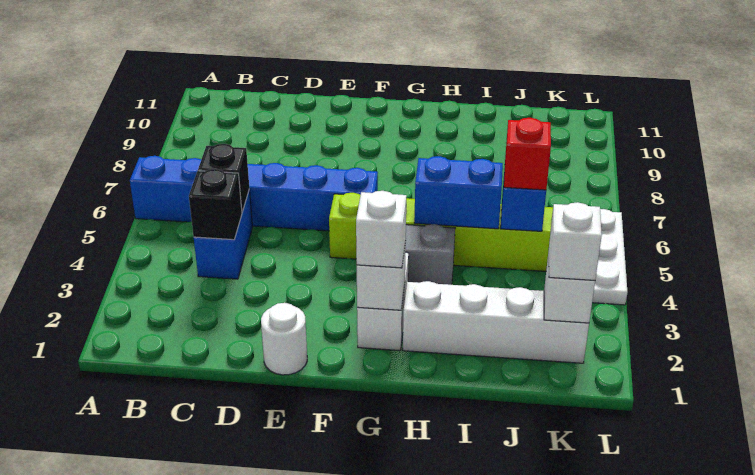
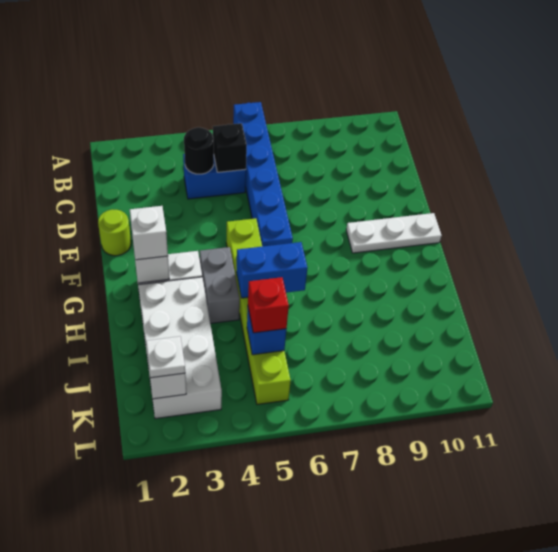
black brick C4 level 2 -> black round brick C4 level 2
white round brick E1 level 1 -> lime round brick E1 level 1
white brick H2:K2 level 1 -> white brick H2:K3 level 1
blue brick H5:I5 level 2 -> blue brick H5:H6 level 2
white brick K2 level 3 -> white plate K2 level 3
white plate L4:L6 level 1 -> white plate F9:F11 level 1

